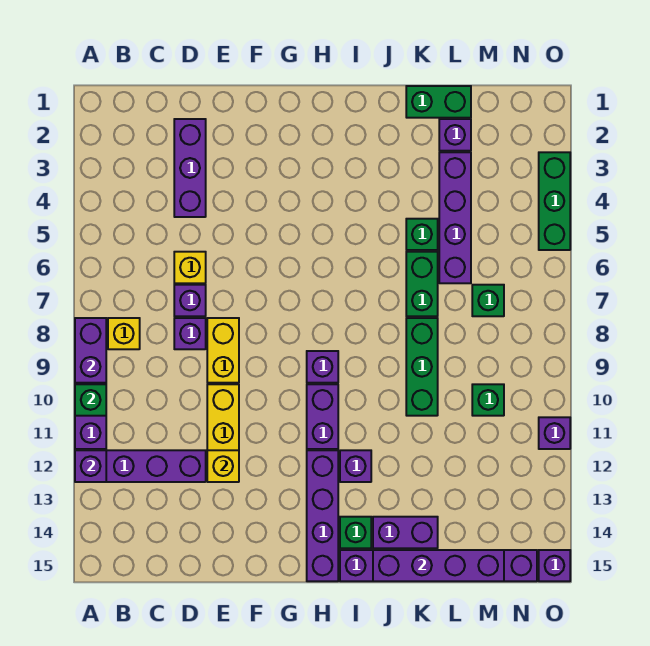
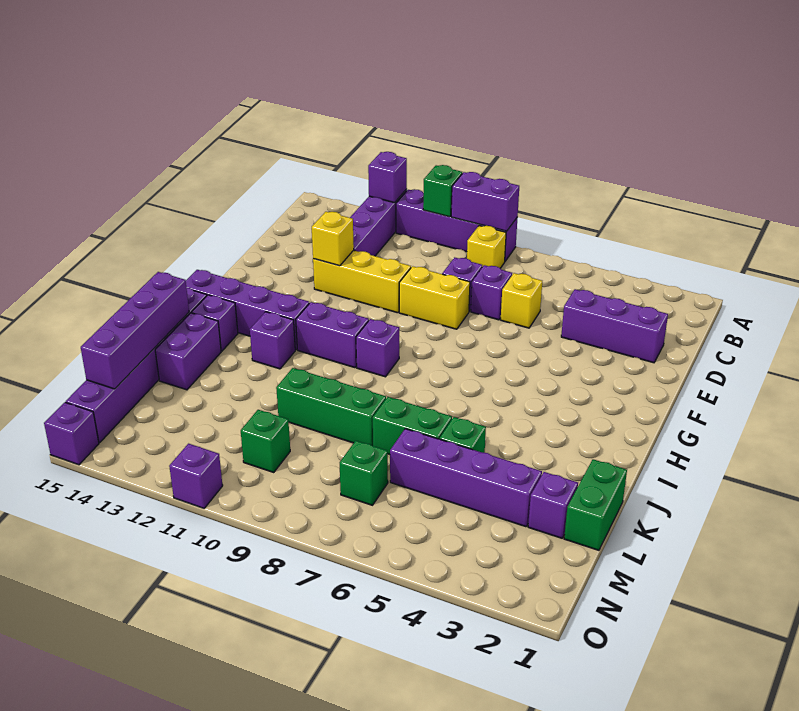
green brick I14 level 1 -> purple brick I14 level 1
green brick O3:O5 level 1 -> none

